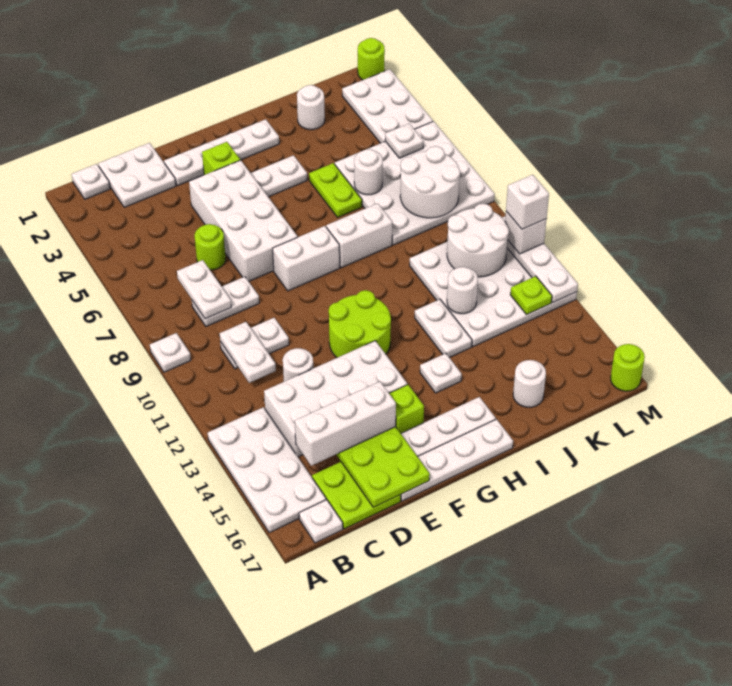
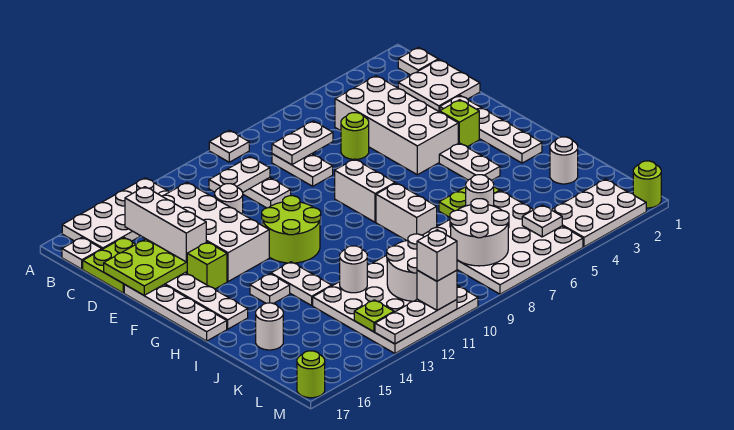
white brick E4:F7 level 1 -> white brick C4:F5 level 1
white plate I12:I13 level 1 -> white plate H13:I13 level 1

